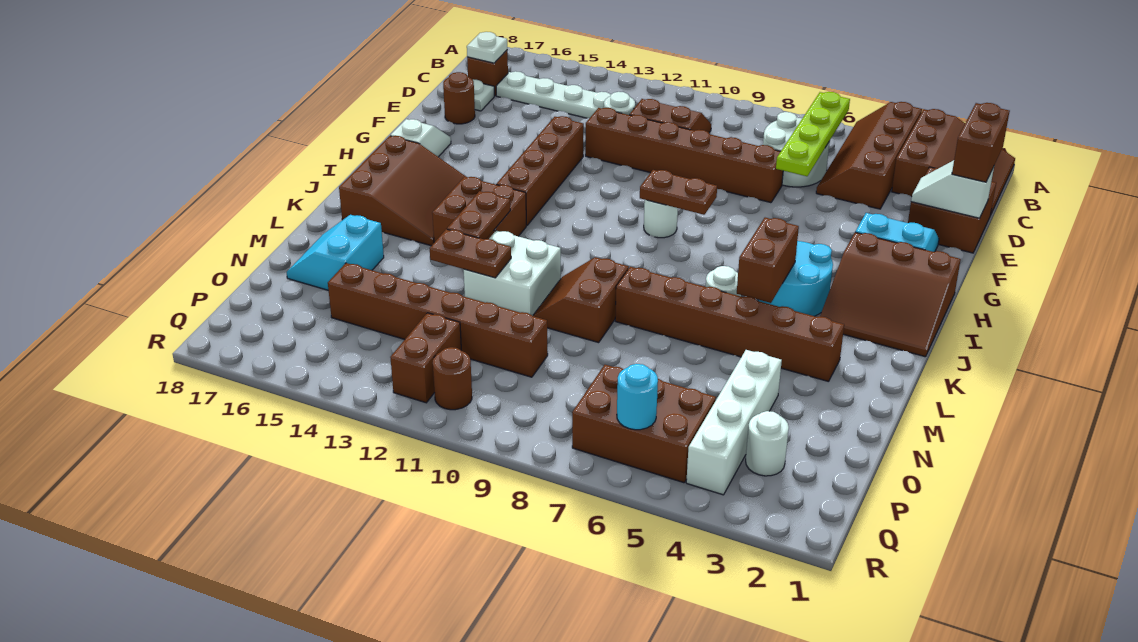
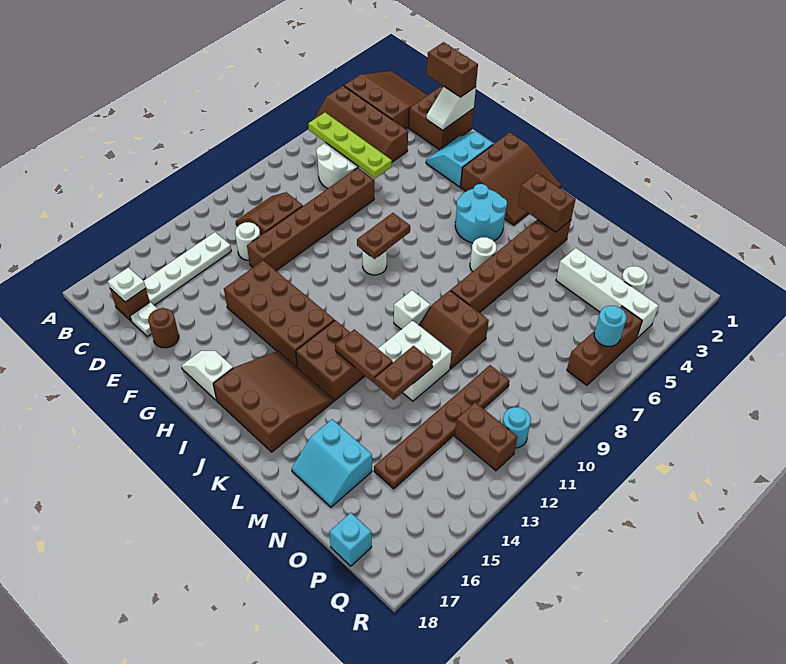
brown brick F13:I13 level 1 -> brown brick F13:I14 level 1
brown brick J5:K5 level 2 -> brown brick K3:L3 level 2
none -> white brick K10 level 1
brown brick O10:O15 level 1 -> brown plate O10:O15 level 1
brown brick P5:Q7 level 1 -> brown brick Q5:Q7 level 1
none -> cyan brick P18 level 1
brown round brick Q11 level 1 -> cyan round brick Q11 level 1

